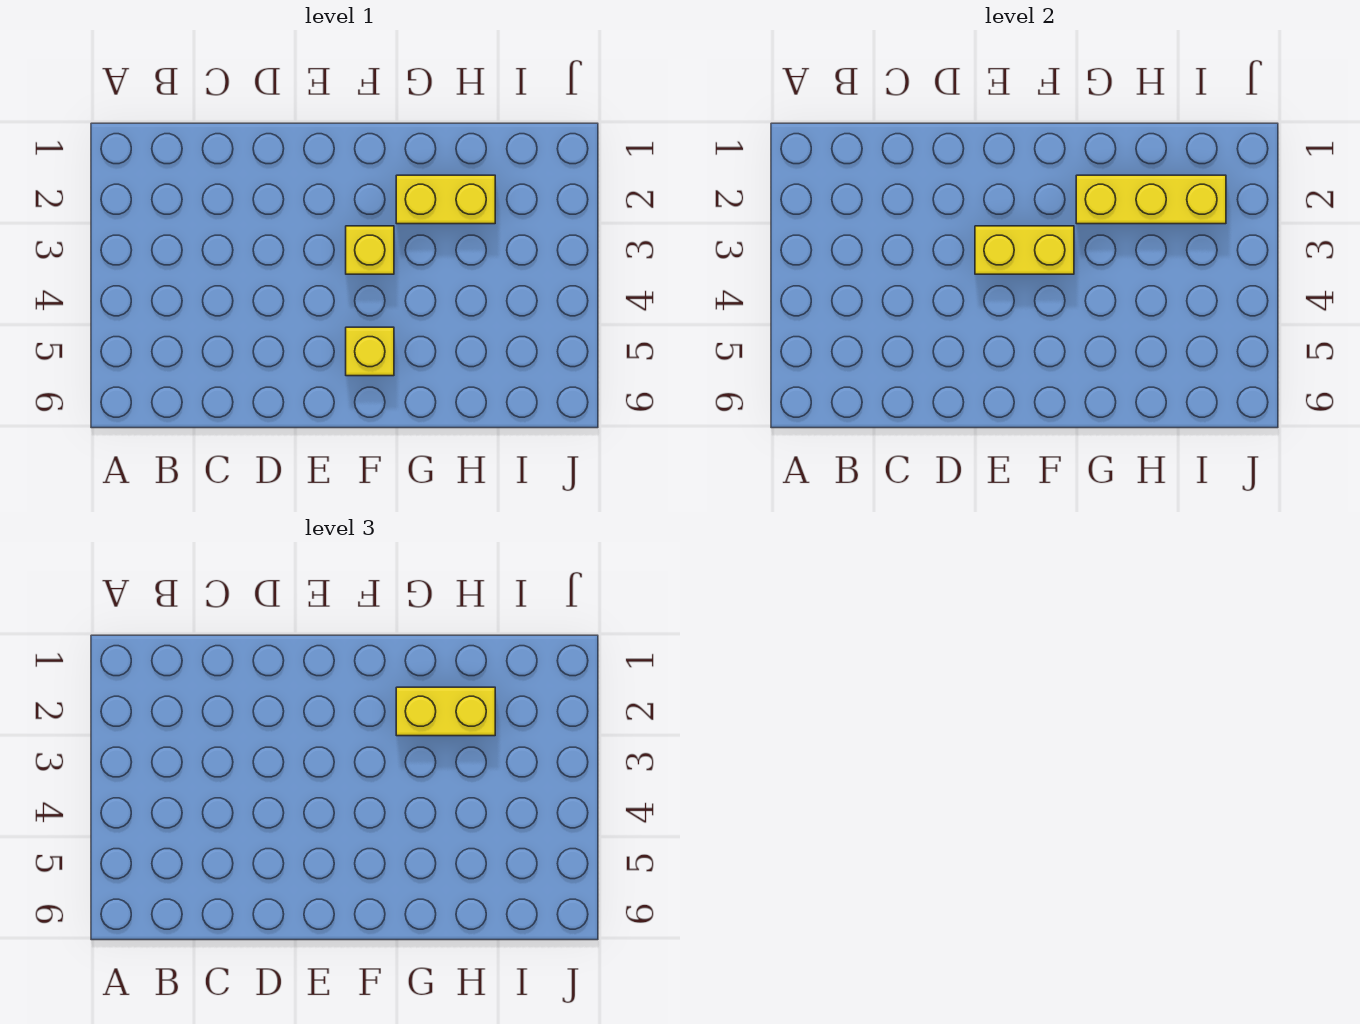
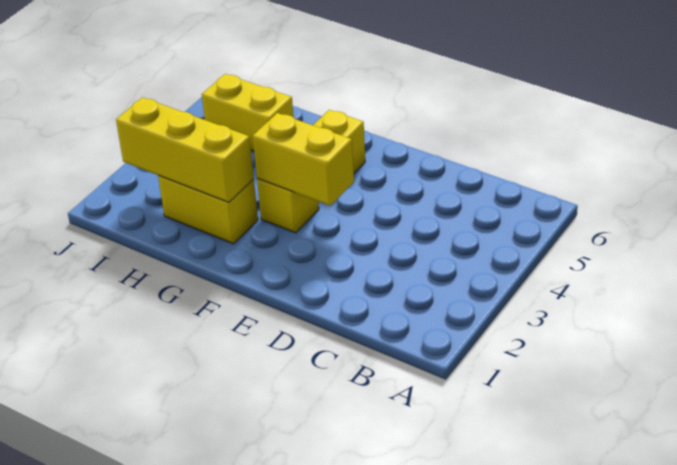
yellow brick G2:H2 level 3 -> yellow brick H5:I5 level 1

